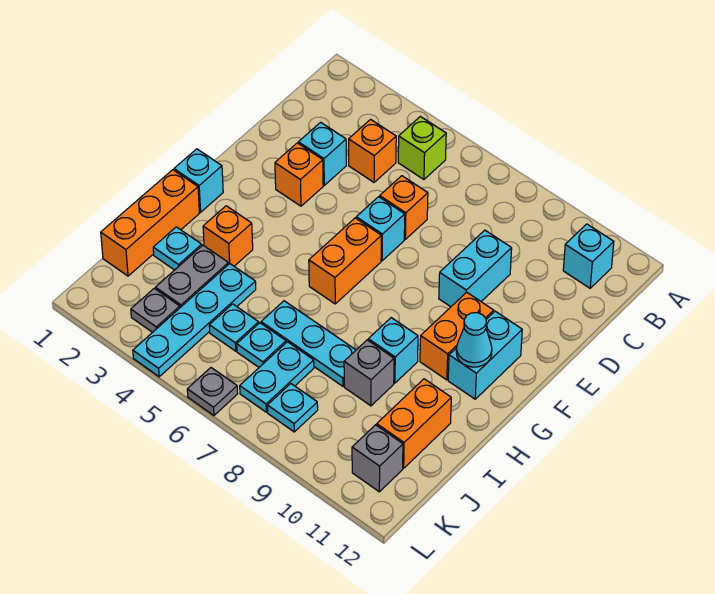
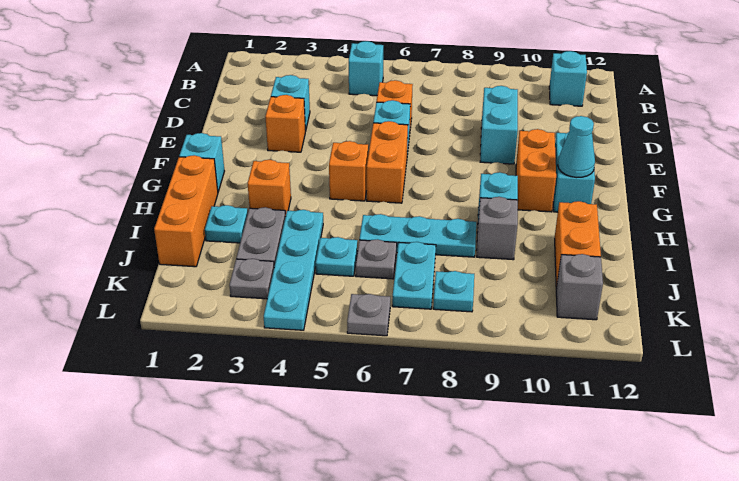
lime brick B5 level 1 -> cyan brick B5 level 1
orange brick C4 level 1 -> orange brick G5 level 1
cyan plate J6 level 1 -> grey plate J6 level 1

